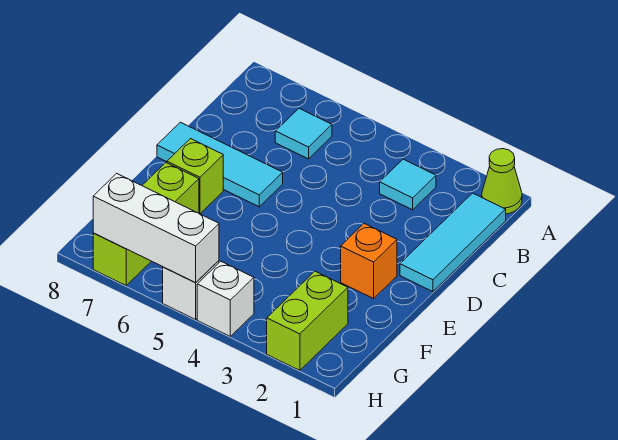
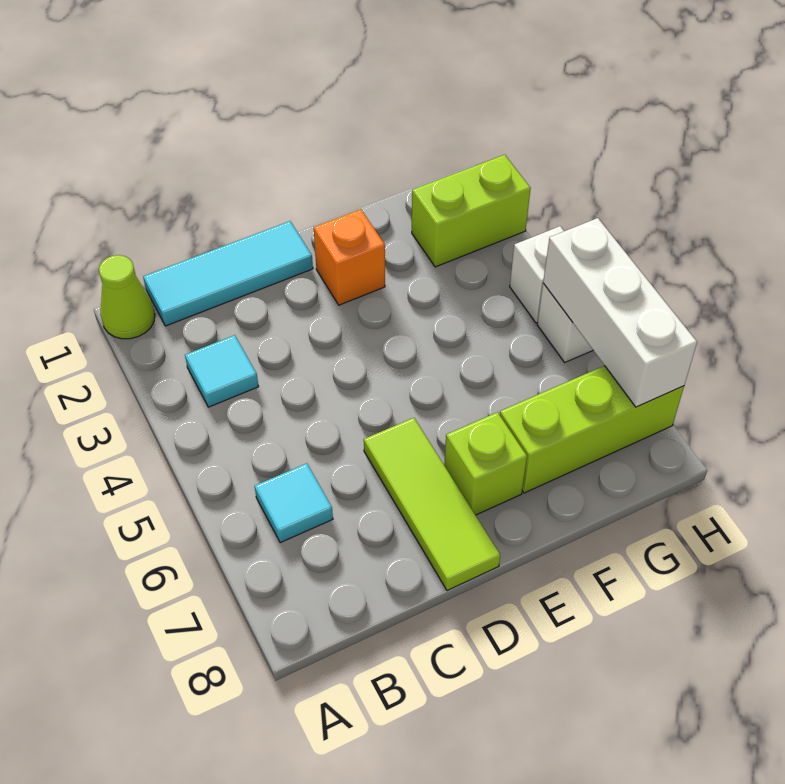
cyan tile D6:D8 level 1 -> lime tile D6:D8 level 1

